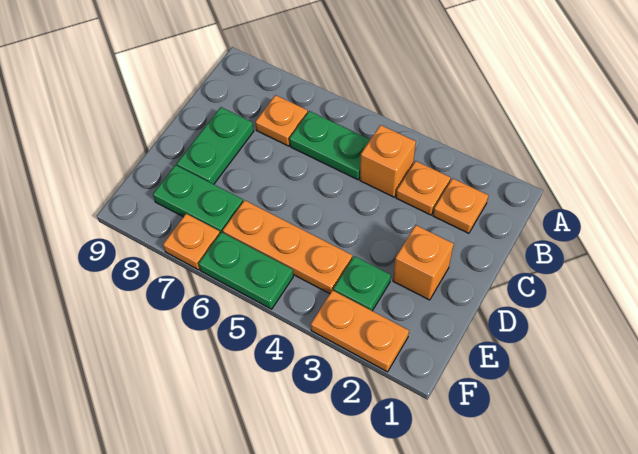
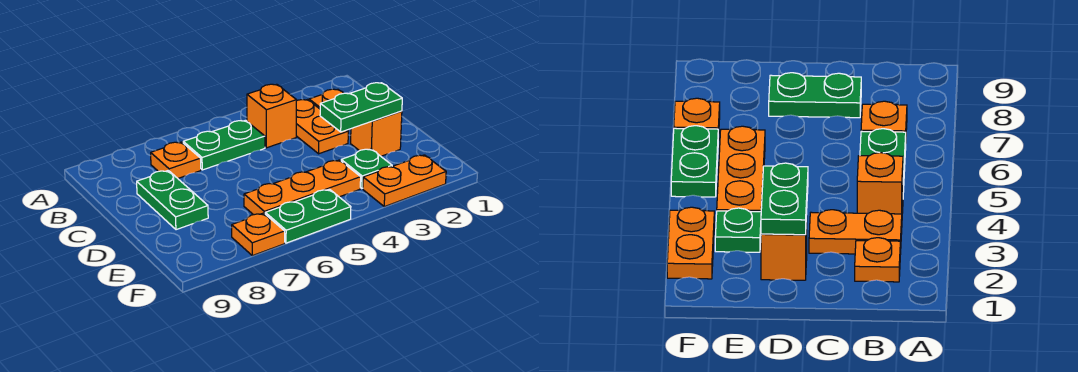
orange plate B3 level 1 -> orange plate B3:C3 level 1
green plate E7:E8 level 1 -> green plate D2:D3 level 2

